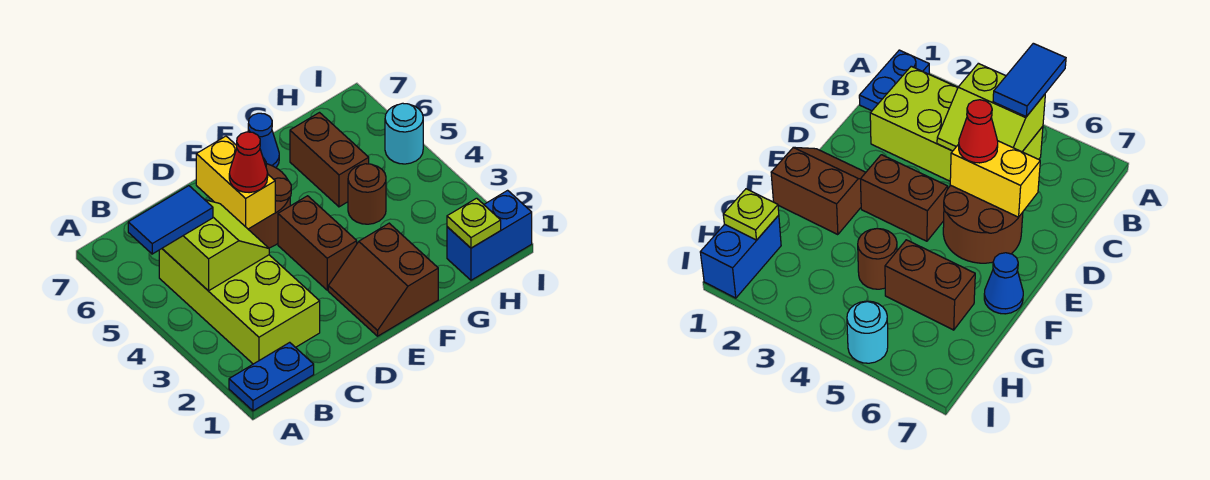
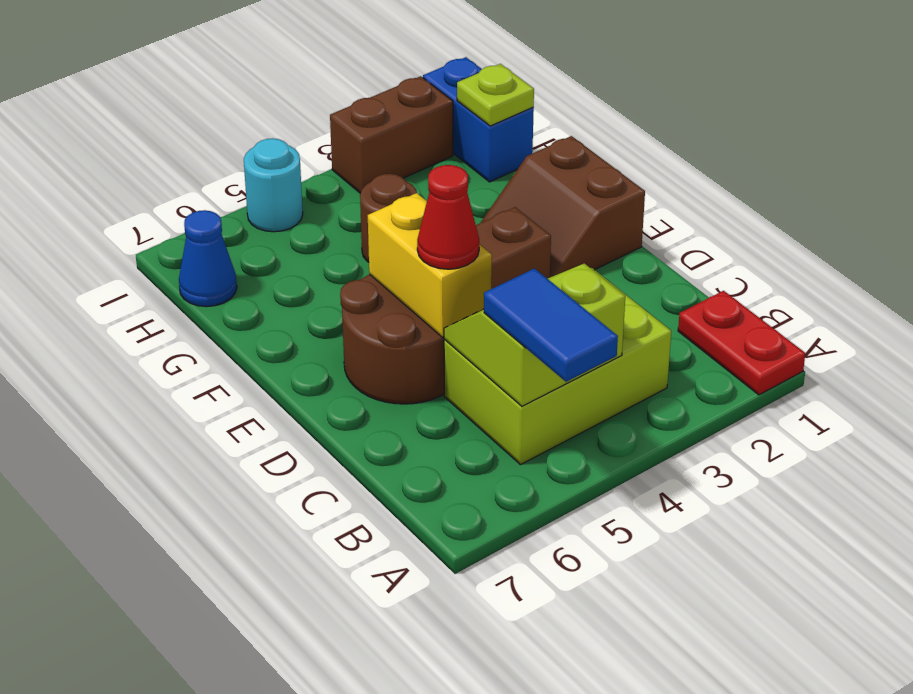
blue plate A1:B1 level 1 -> red plate A1:B1 level 1
lime brick B2:C5 level 1 -> lime brick B3:C5 level 1
yellow brick D5:D6 level 2 -> yellow brick D5:E5 level 2
brown slope E1:F2 level 1 top F -> brown slope E1:F2 level 1 top 1
blue cone F7 level 1 -> blue cone H7 level 1
brown brick G5:G6 level 1 -> brown brick I2:I3 level 1

